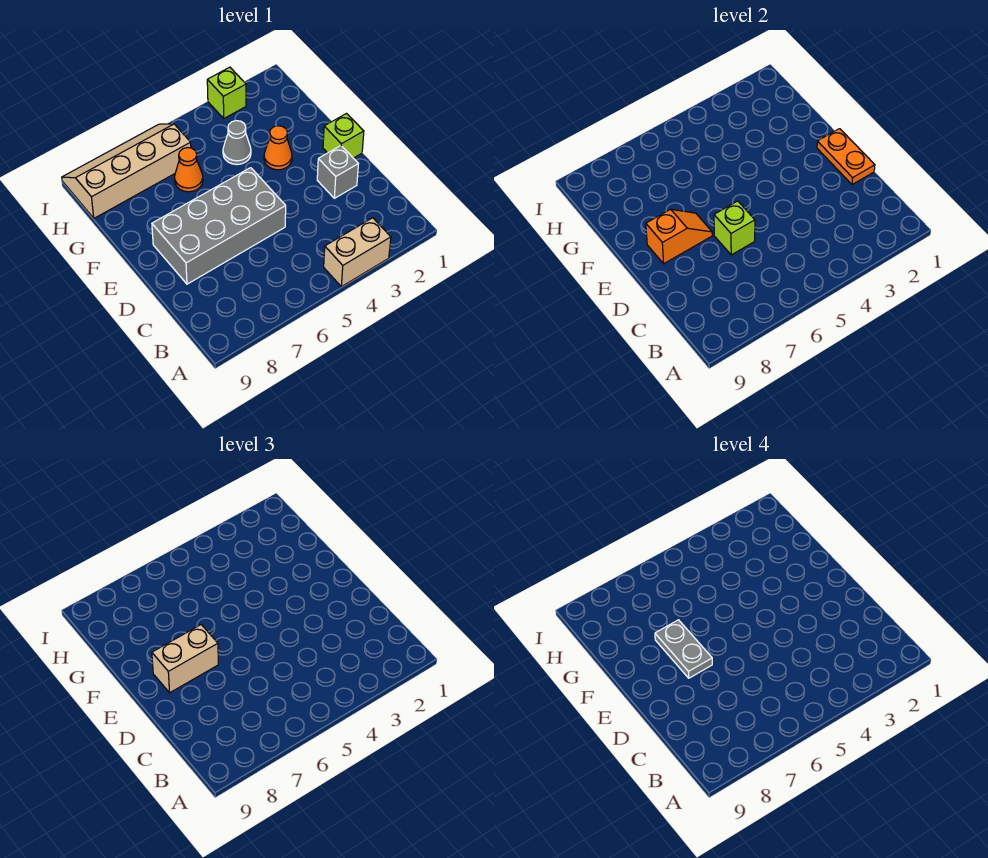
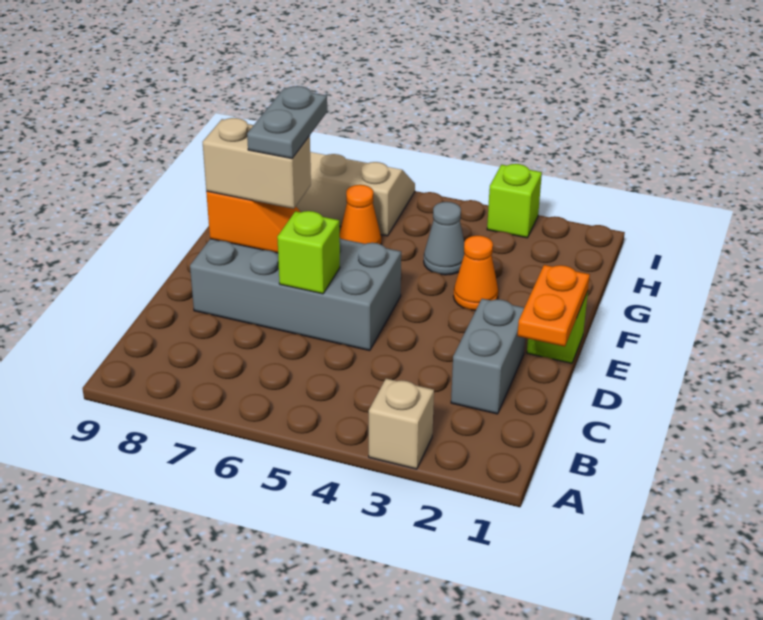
tan brick A3:A4 level 1 -> tan brick A3 level 1
grey brick D2 level 1 -> grey brick C2:D2 level 1

